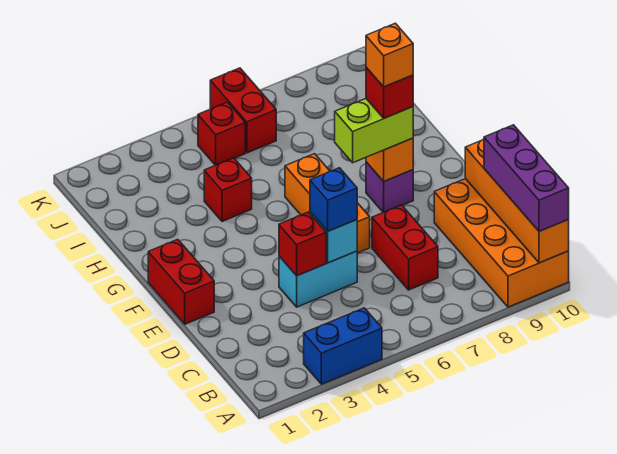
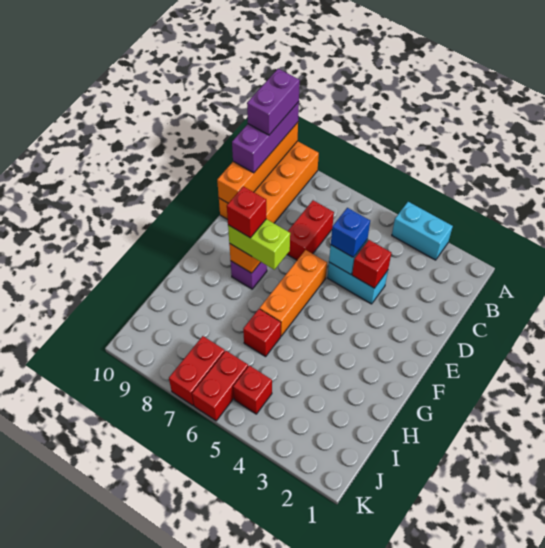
blue brick A3:A4 level 1 -> cyan brick A3:A4 level 1
none -> purple brick A10:B10 level 4
red brick E1:F1 level 1 -> red brick J7:K7 level 1
orange brick F8 level 5 -> none
red brick H4 level 1 -> red brick H6 level 1

